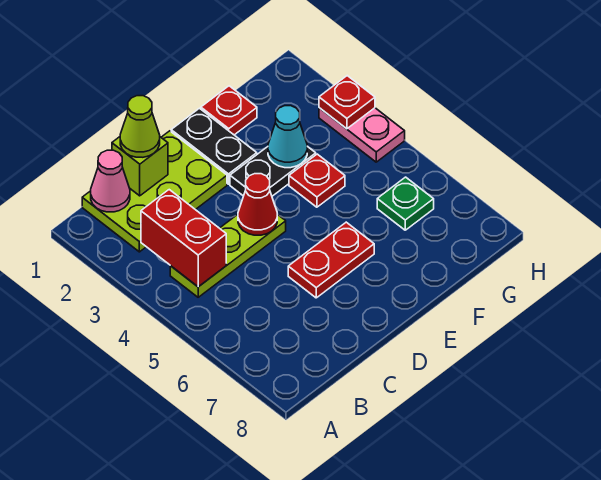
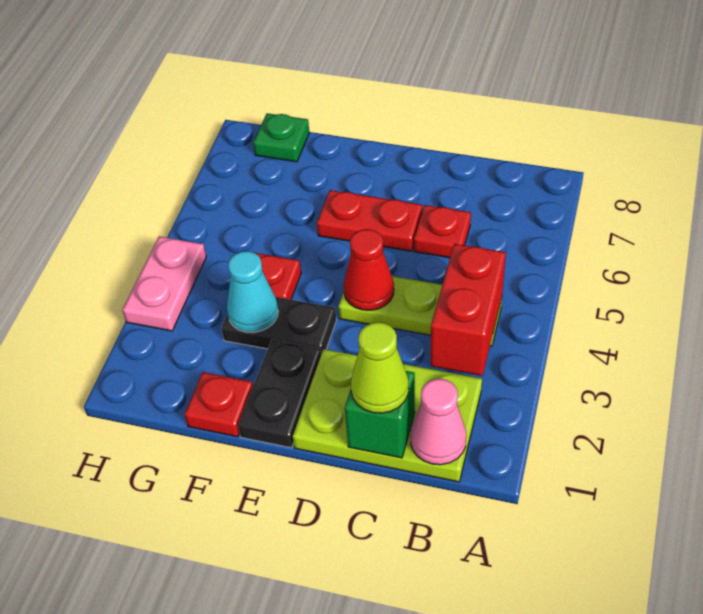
lime brick C1 level 2 -> green brick C1 level 2
green plate G6 level 1 -> green plate G8 level 1
red plate H3 level 2 -> red plate C6 level 1

